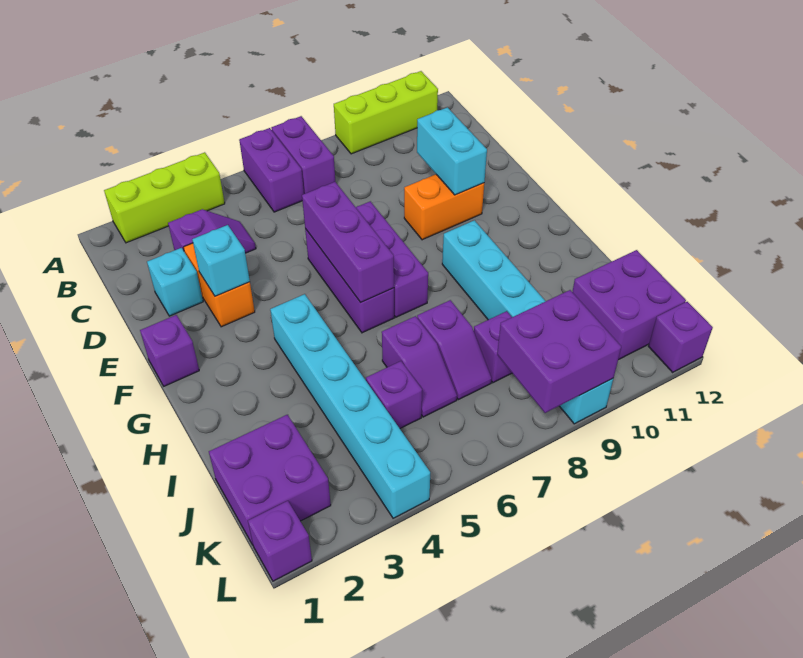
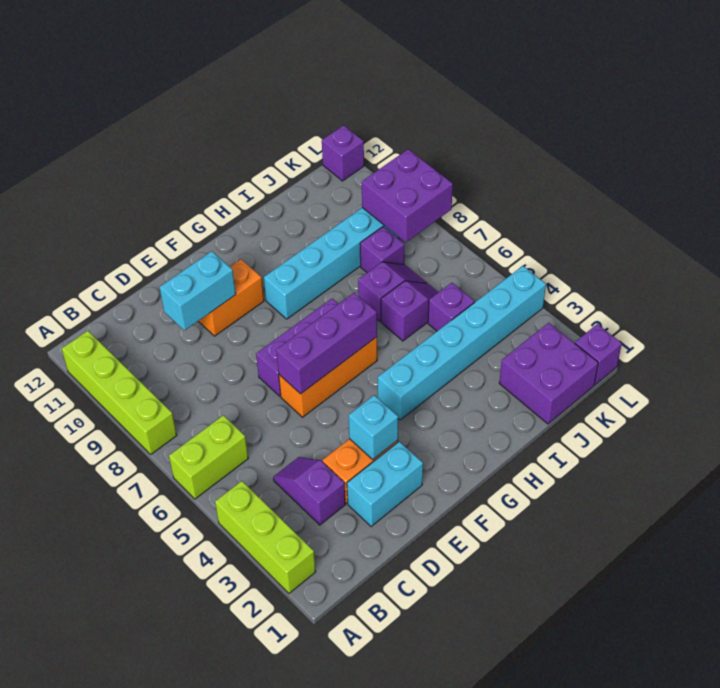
purple brick A6:B6 level 1 -> lime brick A6:B6 level 1
purple brick A7:B7 level 1 -> none
lime brick A9:A11 level 1 -> lime brick A8:A11 level 1
cyan brick D2 level 1 -> cyan brick D2:E2 level 1
purple brick E6:G6 level 1 -> orange brick E6:G6 level 1
orange brick E9:E10 level 1 -> orange brick E10:F10 level 1
purple brick F1 level 1 -> none
purple brick J11:K12 level 1 -> none

